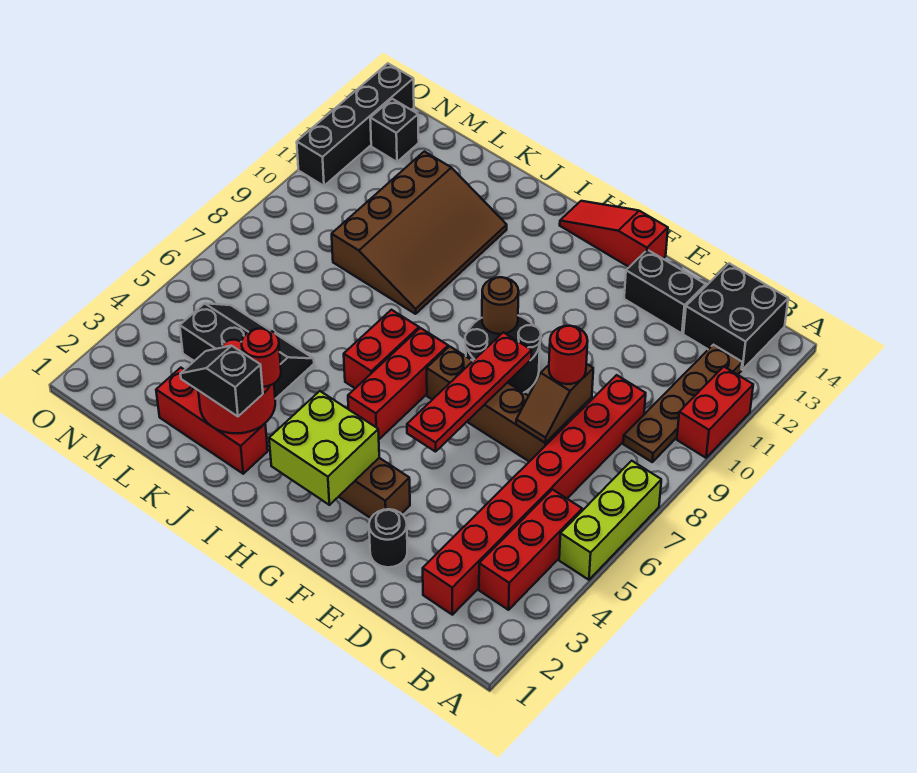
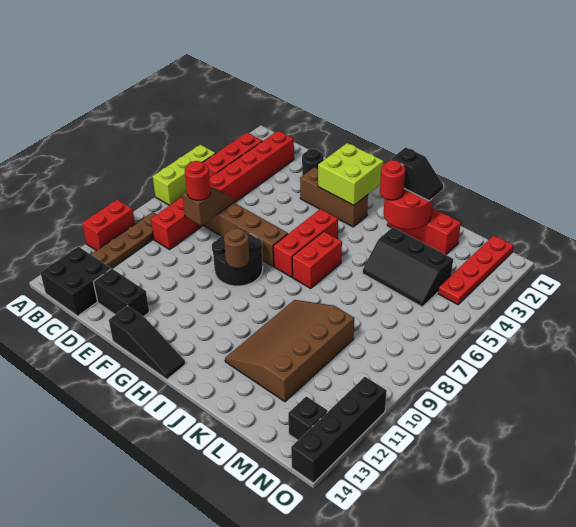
red plate F5:F8 level 2 -> red plate N1:N4 level 1
red slope F14:H14 level 1 top F -> black slope F14:H14 level 1 top F

